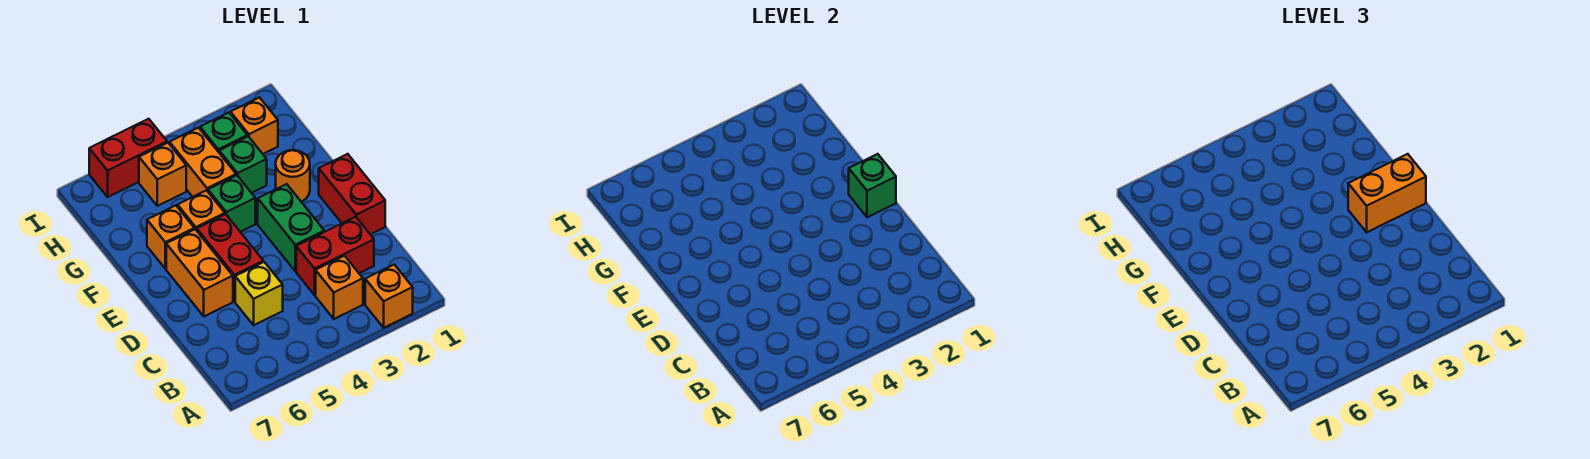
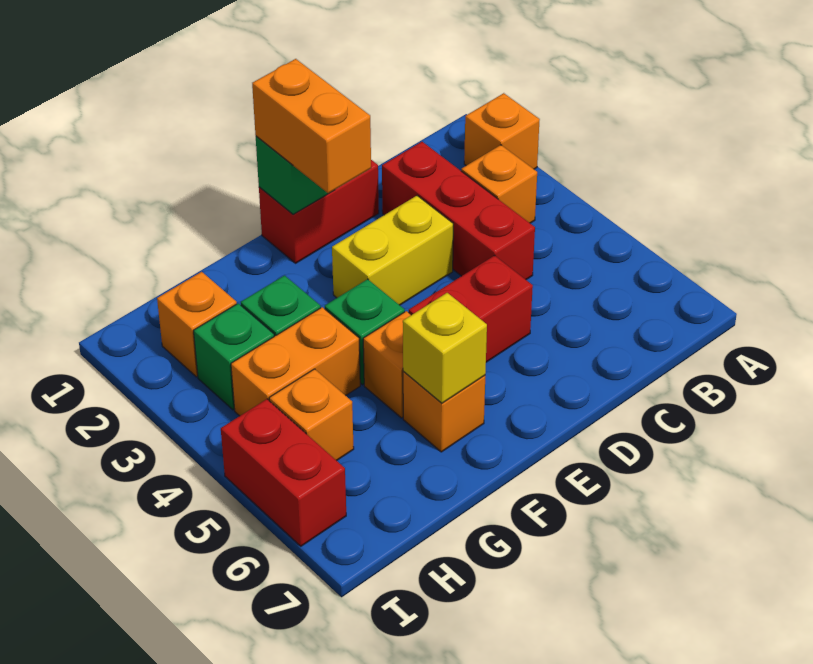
red brick C2:C3 level 1 -> red brick C2:C4 level 1
yellow brick C5 level 1 -> yellow brick F6 level 2
green brick D3:E3 level 1 -> yellow brick D3:E3 level 1
orange brick D6:E6 level 1 -> none
orange round brick F2 level 1 -> none

